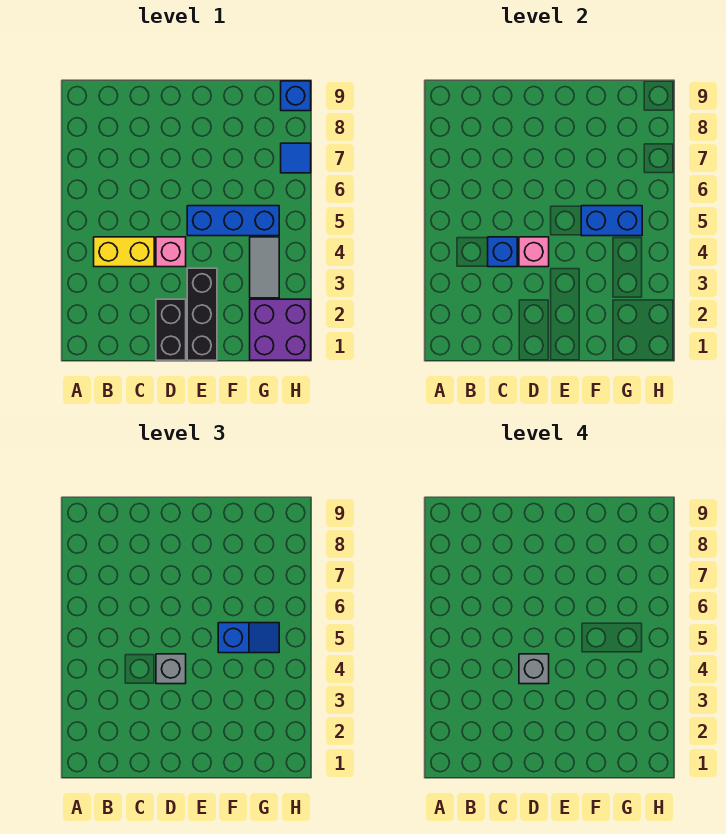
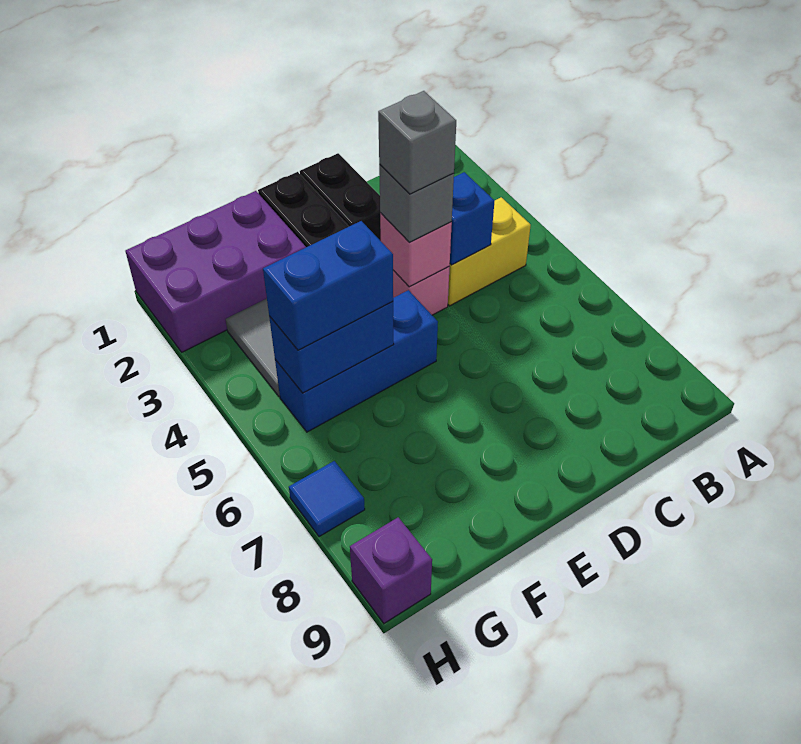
blue slope F5:G5 level 3 top F -> blue brick F5:G5 level 3
purple brick G1:H2 level 1 -> purple brick F1:H2 level 1
blue brick H9 level 1 -> purple brick H9 level 1

